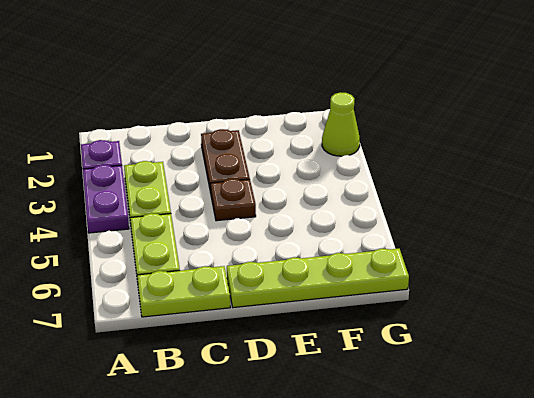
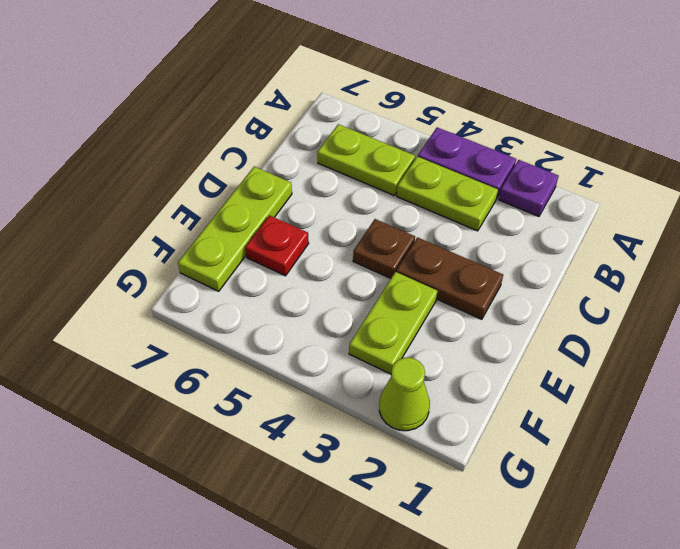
lime plate B7:C7 level 1 -> lime plate E3:F3 level 1
lime plate D7:G7 level 1 -> lime plate D7:F7 level 1
none -> red plate E6 level 1

